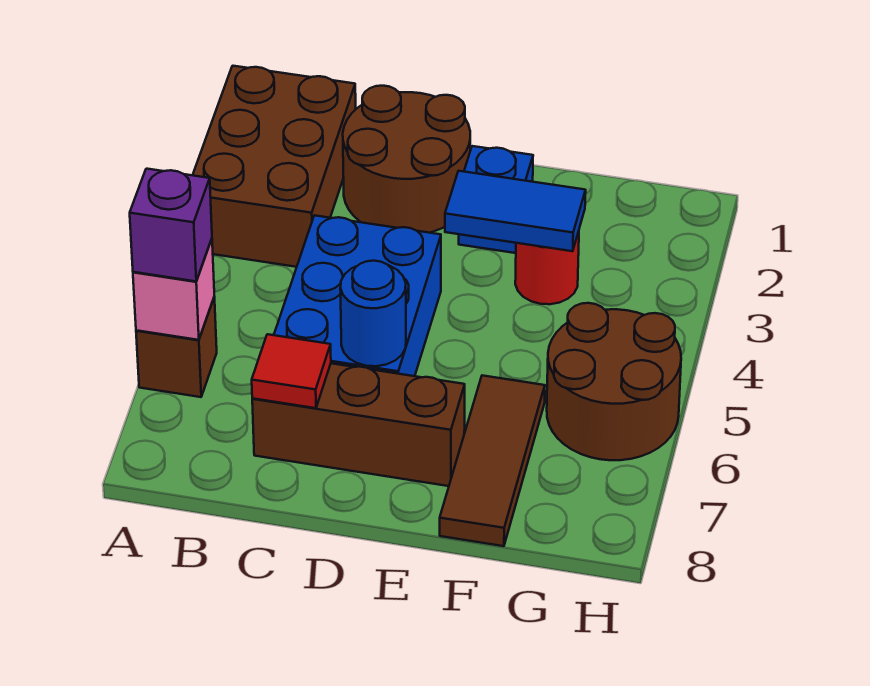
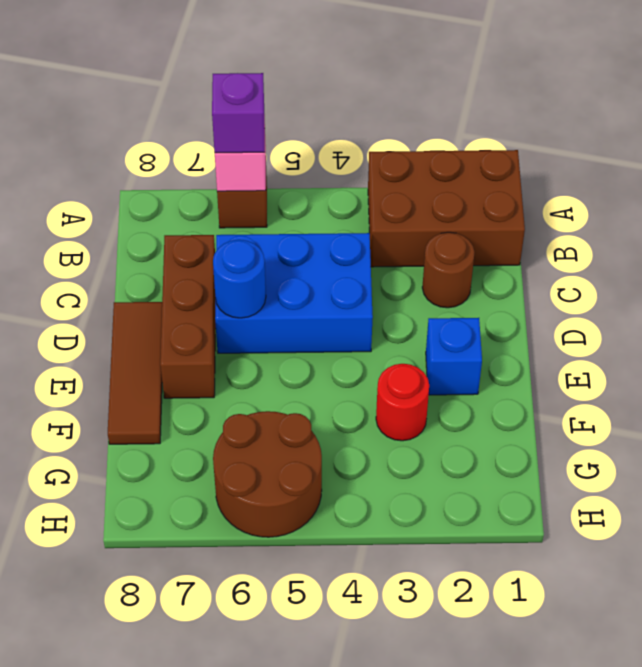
brown round brick C1:D2 level 1 -> brown round brick C2 level 1
red tile C7 level 2 -> none
blue tile E3:F3 level 2 -> none
brown tile F6:F8 level 1 -> brown tile D8:F8 level 1

